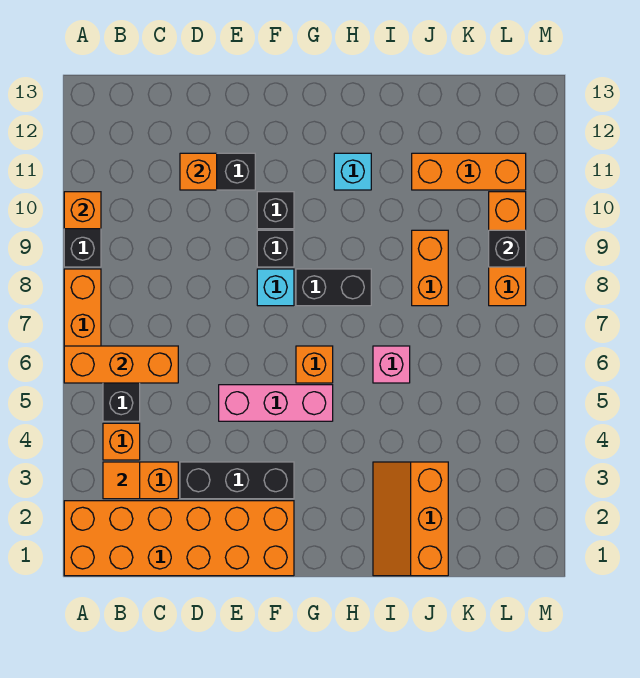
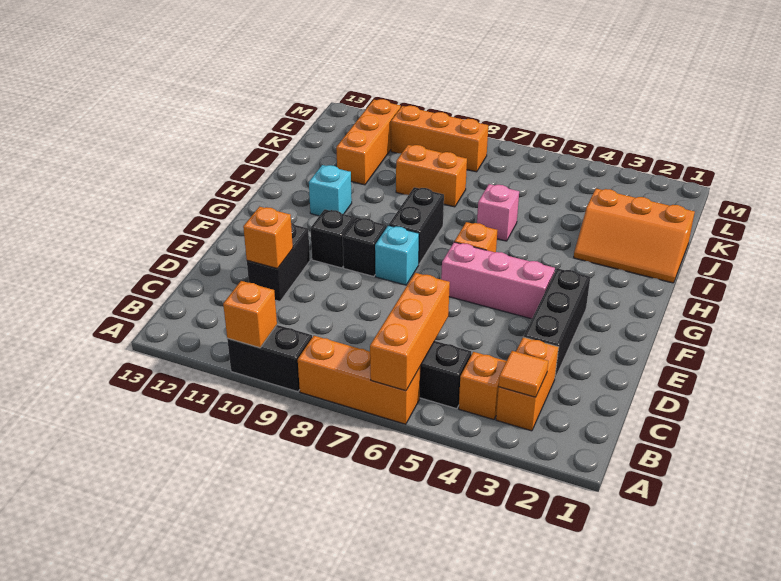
orange brick A1:F2 level 1 -> none
pink brick E5:G5 level 1 -> pink brick F4:F6 level 1
black brick L9 level 2 -> none

